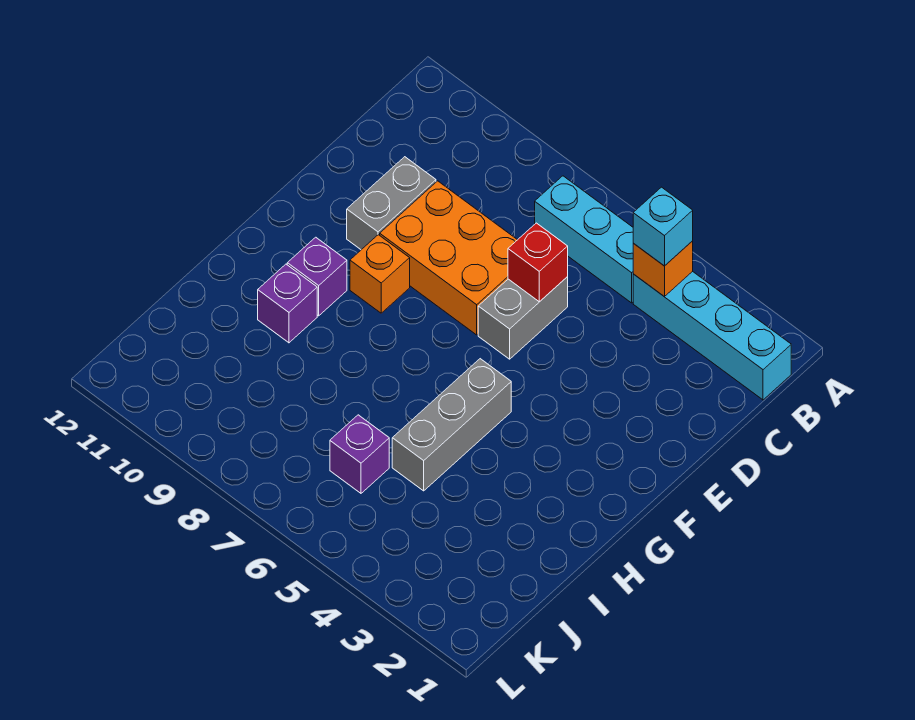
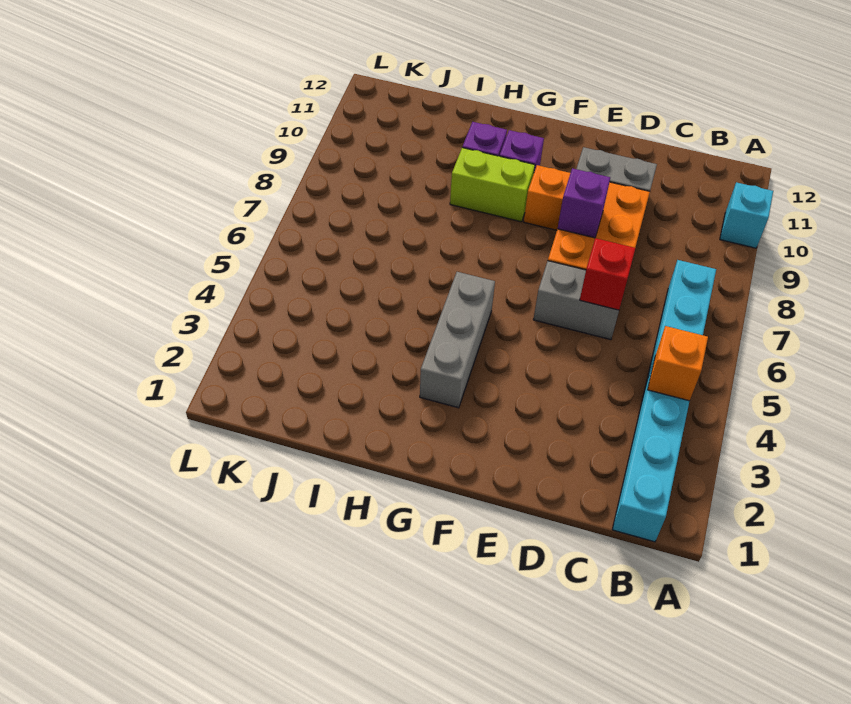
cyan brick B4 level 3 -> cyan brick A10 level 1
grey brick G5:I5 level 1 -> grey brick G3:G5 level 1
none -> lime brick G9:H9 level 1
purple brick J6 level 1 -> purple brick E8 level 2

